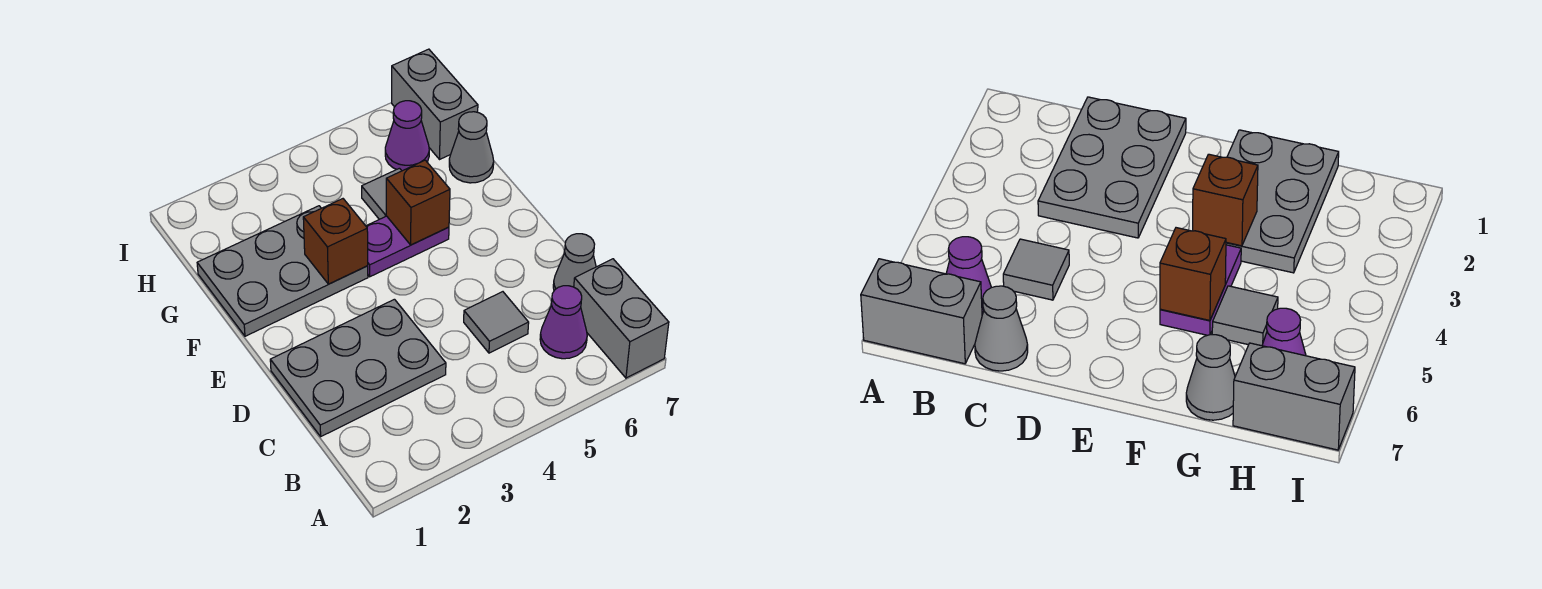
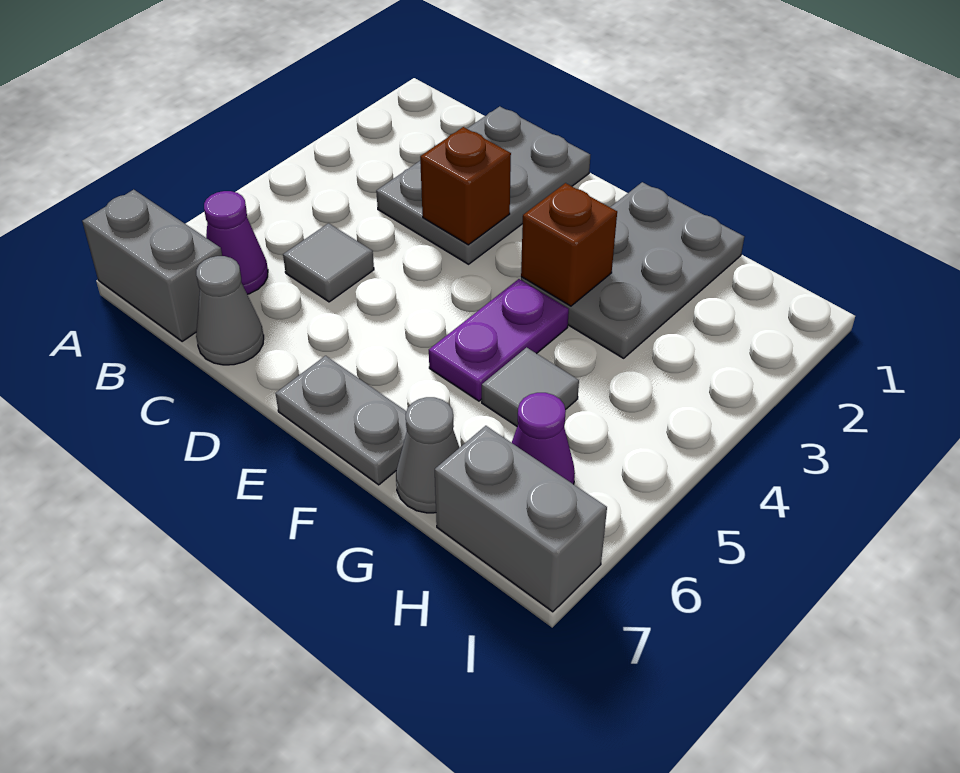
none -> grey plate E7:F7 level 1
brown brick F5 level 2 -> brown brick D3 level 2

